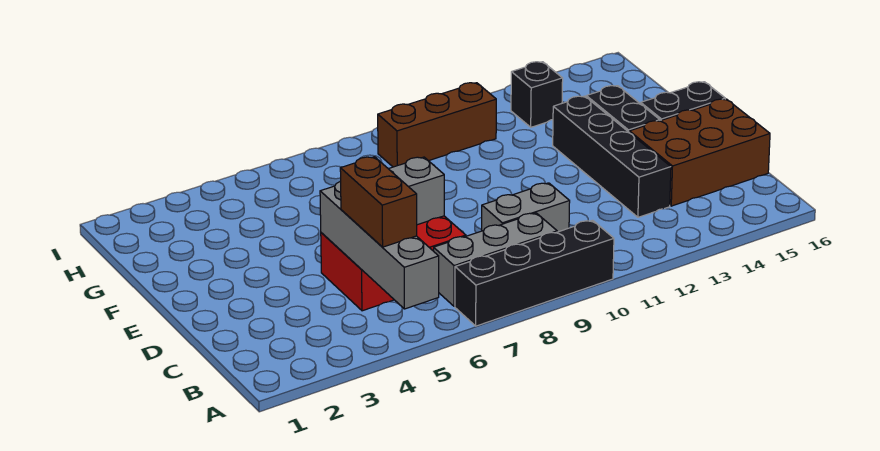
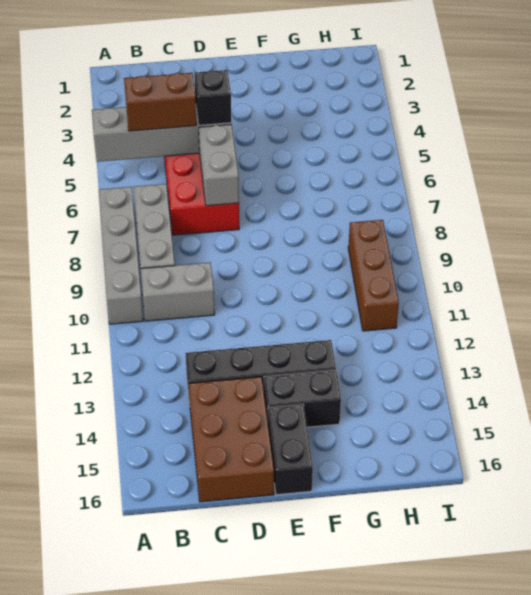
black brick A7:A10 level 1 -> grey brick A7:A10 level 1
grey brick C9:C10 level 1 -> grey brick B10:C10 level 1
black brick H13 level 1 -> black brick D5 level 3

